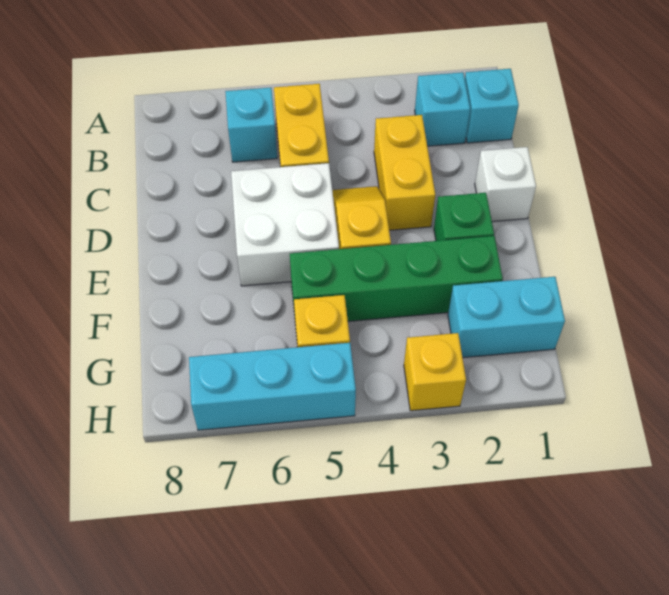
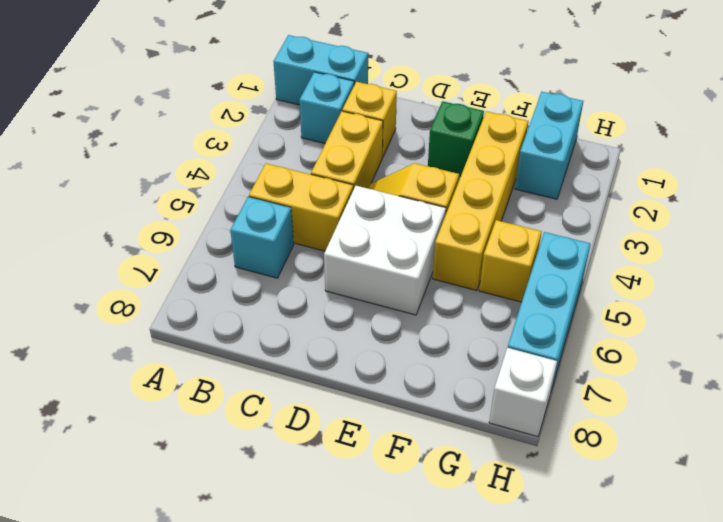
cyan brick B1 level 1 -> cyan brick A1:B1 level 1
yellow brick C3:D3 level 1 -> yellow brick C3:C4 level 1
white brick D1 level 1 -> white brick H8 level 1
green brick F2:F5 level 1 -> yellow brick F2:F5 level 1
yellow brick H3 level 1 -> yellow brick C2 level 1

